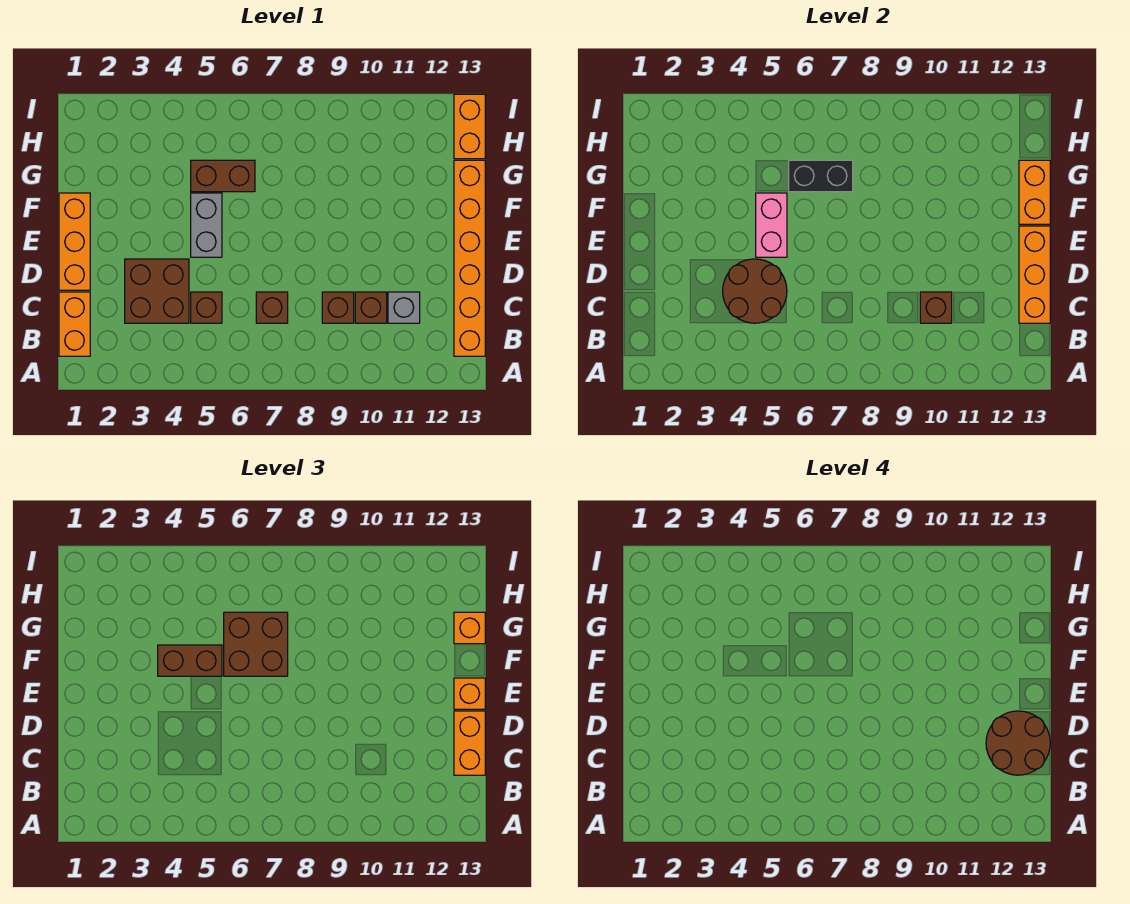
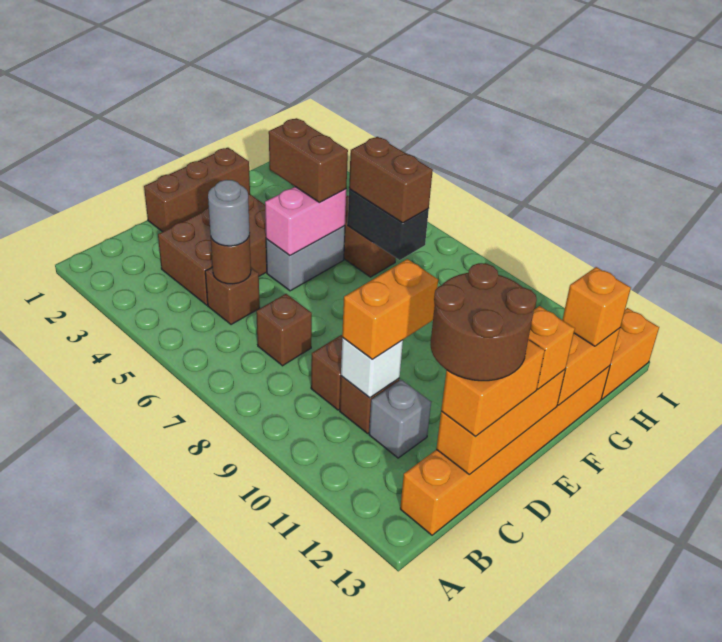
orange brick B1:C1 level 1 -> orange brick C10:D10 level 3
brown brick C3:D4 level 1 -> brown brick C3:E4 level 1
brown round brick C4:D5 level 2 -> brown round brick C5 level 2
none -> grey round brick C5 level 3
brown brick C10 level 2 -> white brick C10 level 2
orange brick D1:F1 level 1 -> brown brick D1:F1 level 1
brown brick F6:G7 level 3 -> brown brick G6:G7 level 3

